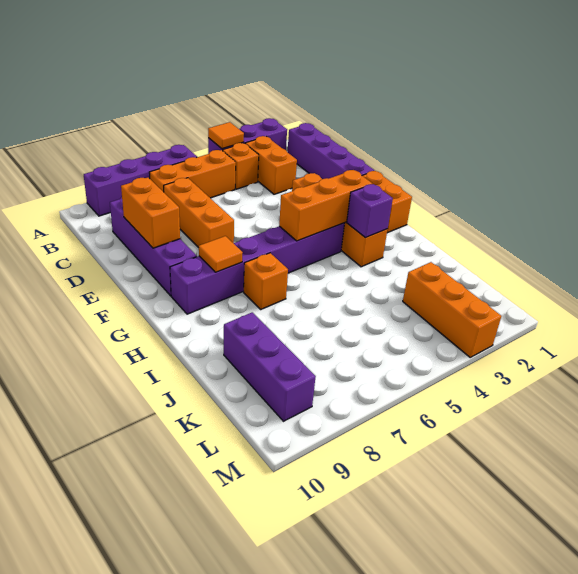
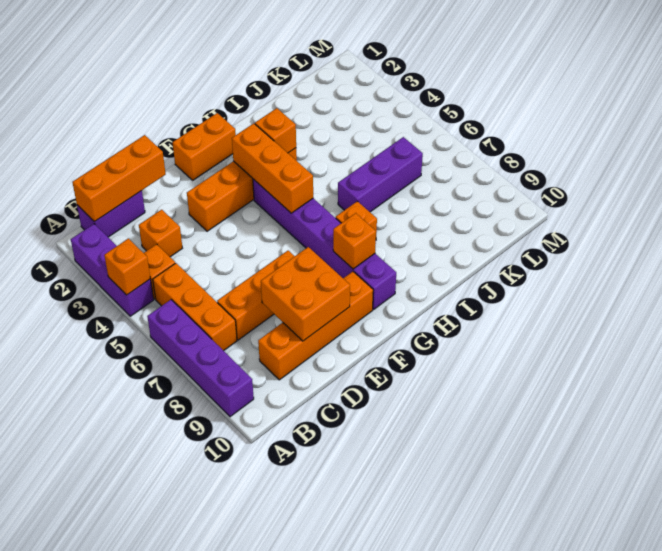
orange tile A4 level 2 -> orange brick A4 level 2
purple brick B1:E1 level 1 -> purple brick B1:C1 level 1
orange brick B3:C3 level 1 -> orange brick C3 level 1
purple brick C9:F9 level 1 -> orange brick C9:F9 level 1
orange brick D9:E9 level 2 -> orange brick D8:E9 level 2
orange tile G8 level 2 -> orange brick G8 level 2
purple brick H3 level 2 -> orange brick H3 level 2
purple brick J9:L9 level 1 -> purple brick I6:K6 level 1
orange brick K3:M3 level 1 -> orange brick B1:D1 level 2

